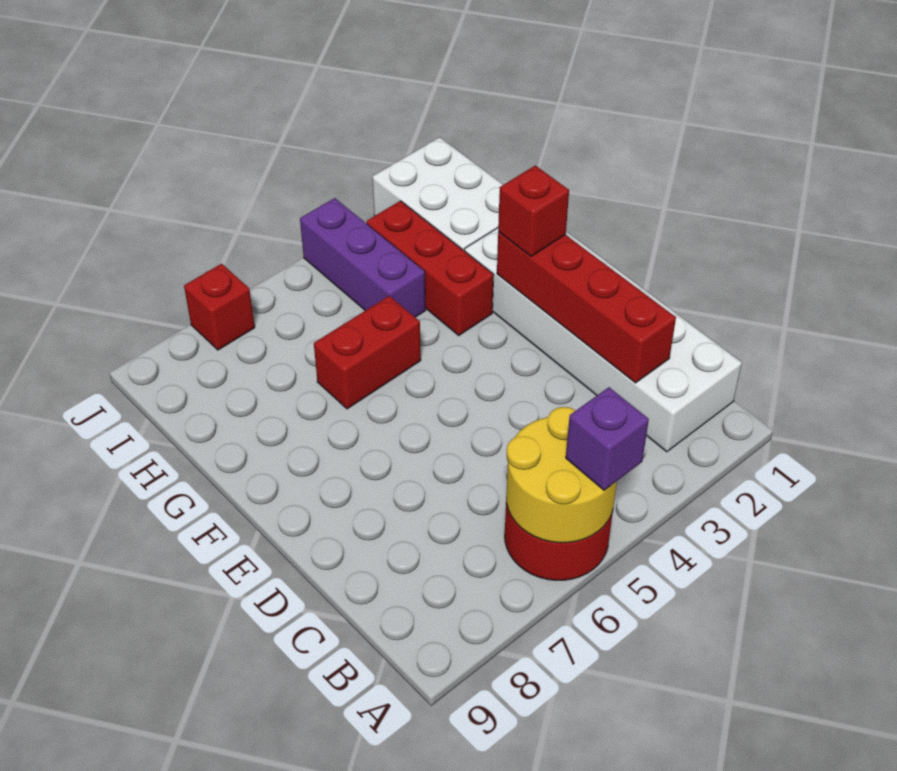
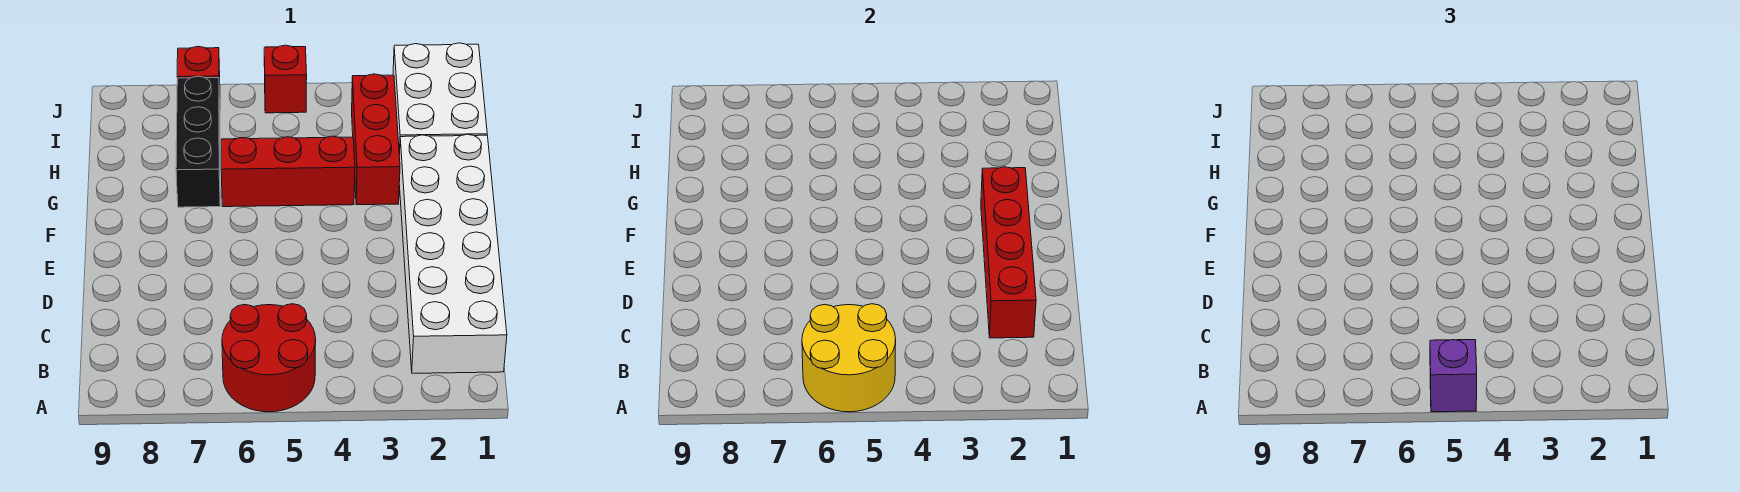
red brick F2 level 3 -> red brick J5 level 1
red brick G5:G6 level 1 -> red brick G4:G6 level 1
none -> black brick G7:I7 level 1
purple brick H4:J4 level 1 -> none

